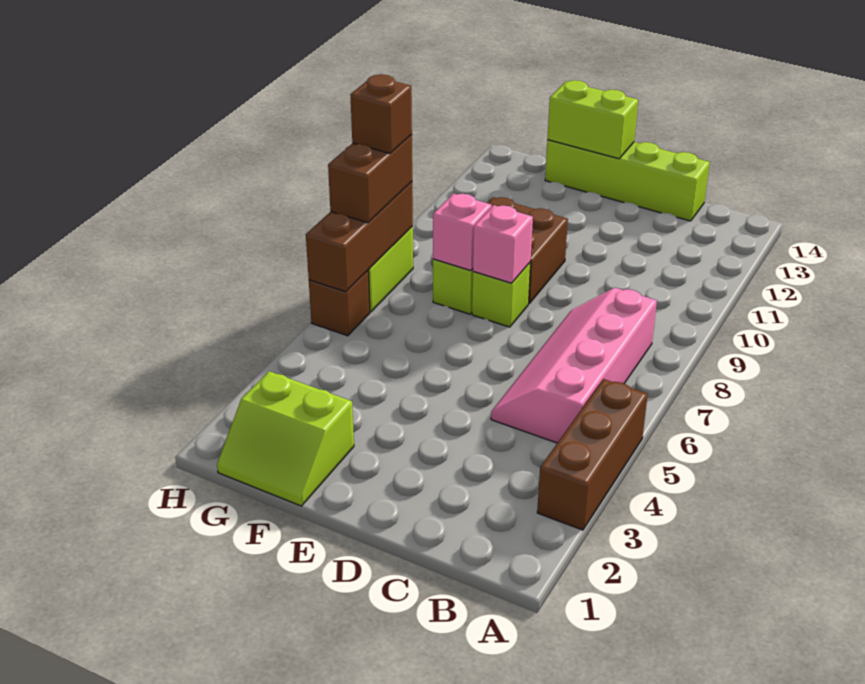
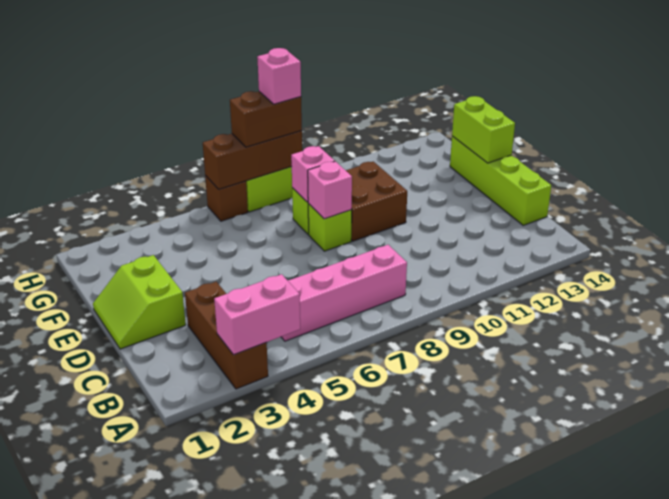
brown brick A3:A5 level 1 -> brown brick A3:C3 level 1
none -> pink brick A3:A4 level 2
lime slope F1:G2 level 1 top 2 -> lime slope D1:E2 level 1 top 2
brown brick H8 level 4 -> pink brick H8 level 4

